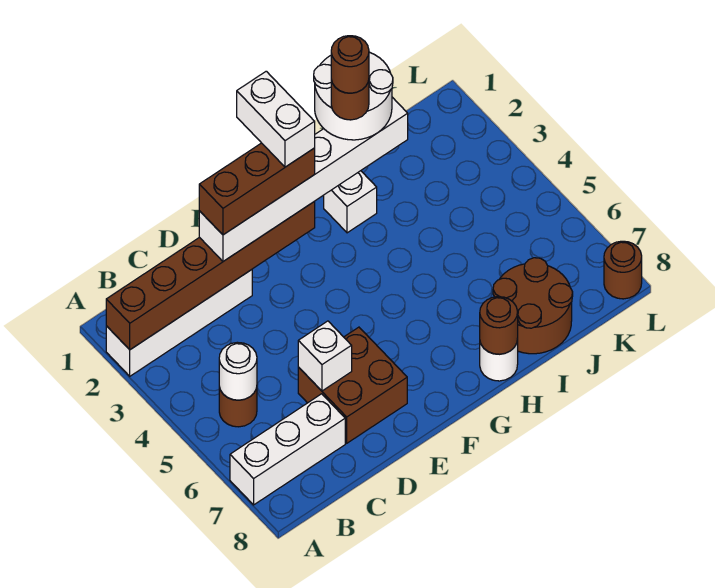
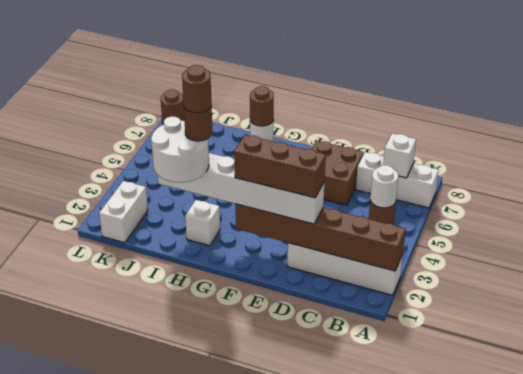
white brick D6 level 2 -> white brick B7 level 2
white brick F1:F2 level 5 -> white brick K1:K2 level 1
brown round brick I7:J8 level 1 -> none

